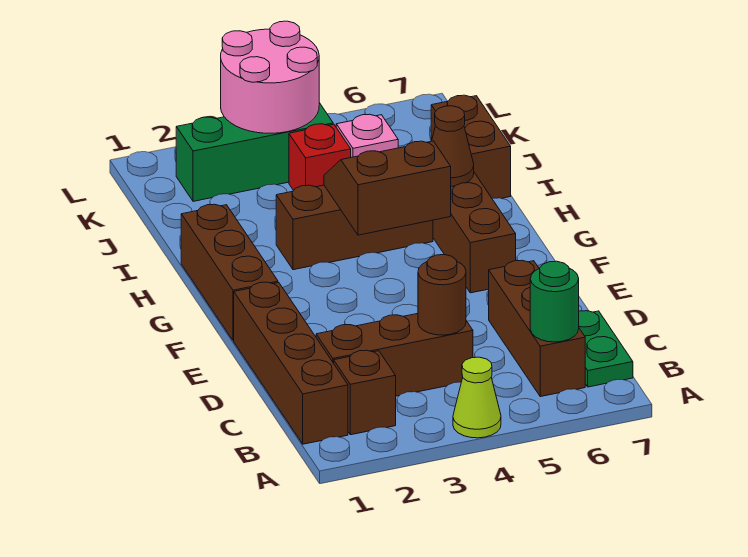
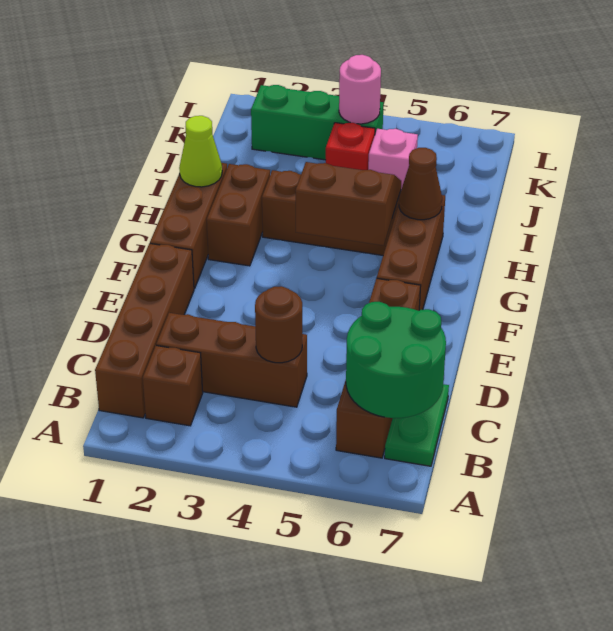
lime cone A4 level 1 -> lime cone H1 level 2
brown brick B6:D6 level 1 -> brown brick B6:E6 level 1
green round brick B6 level 2 -> green round brick B6:C7 level 2
brown brick I7:J7 level 1 -> brown brick G2:H2 level 1
pink round brick K3:L4 level 2 -> pink round brick K4 level 2

